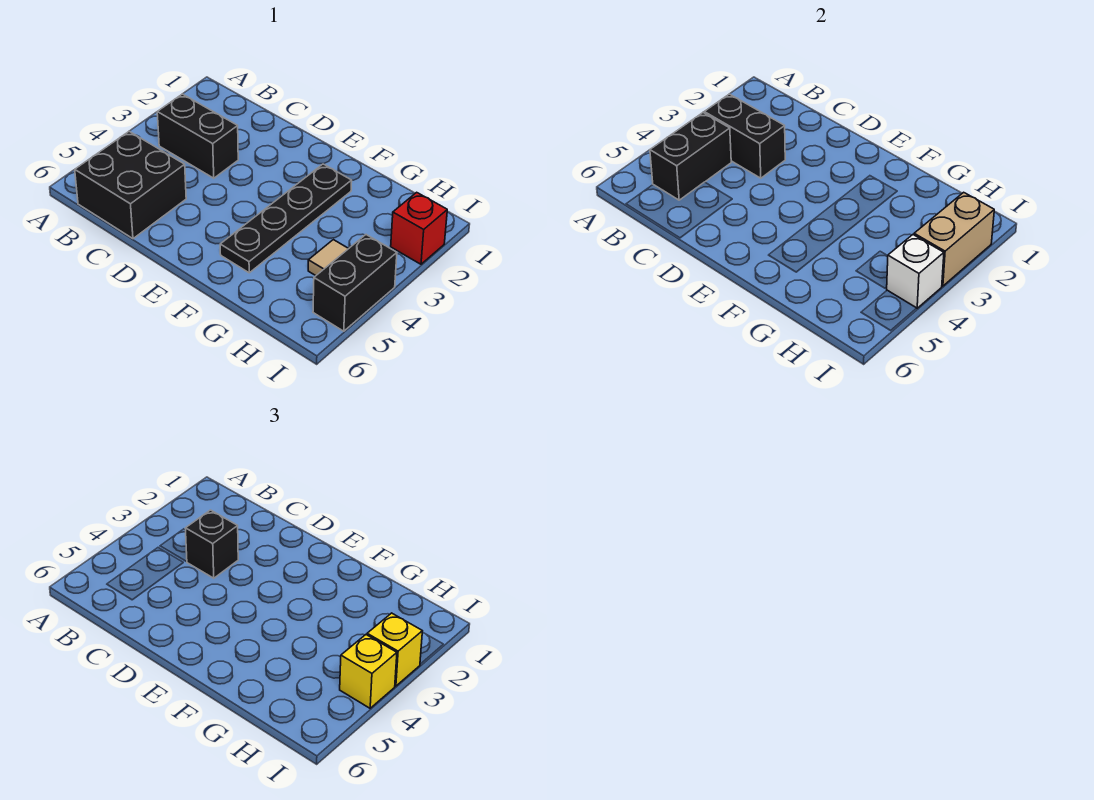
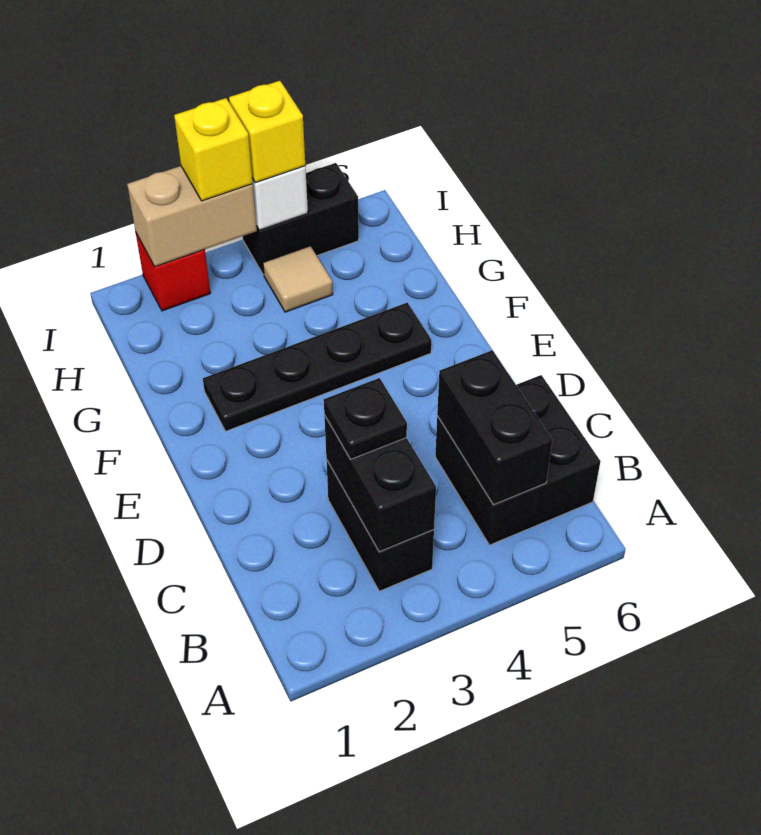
black brick B4:B5 level 2 -> black brick B5:C5 level 2
black brick C3 level 3 -> black plate C3 level 3

